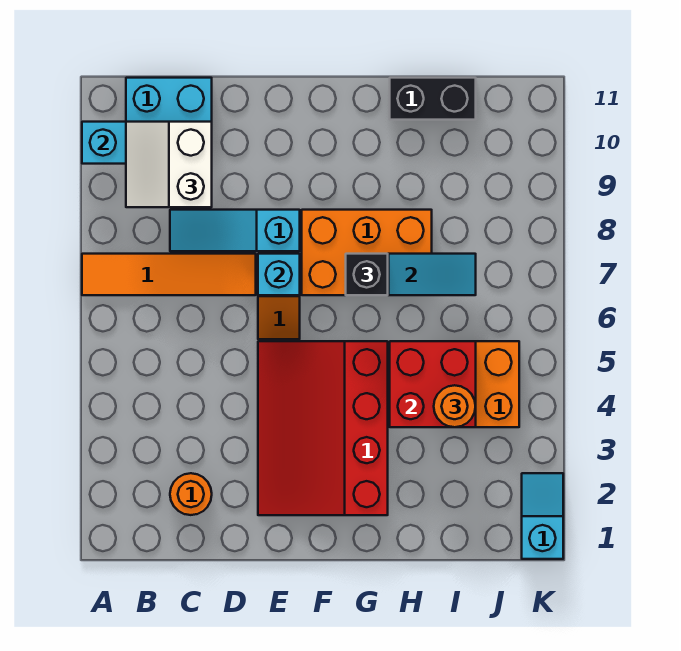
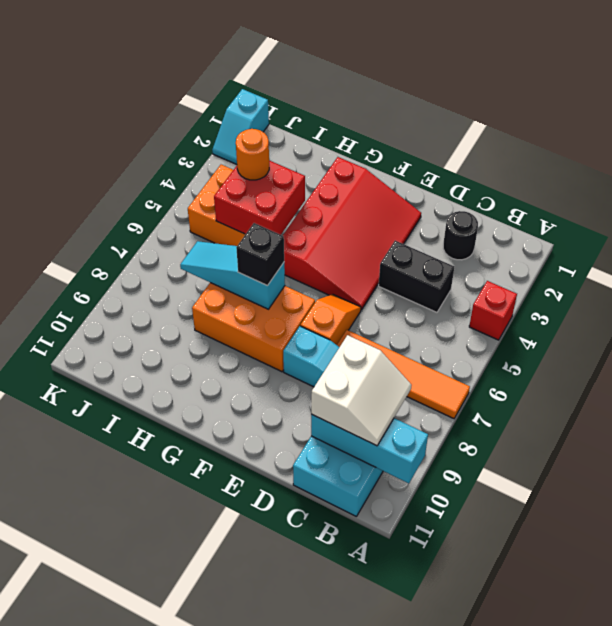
none -> red brick A4 level 1
orange round brick C2 level 1 -> black round brick C2 level 1
cyan brick E7 level 2 -> none
black brick H11:I11 level 1 -> black brick C4:D4 level 1

